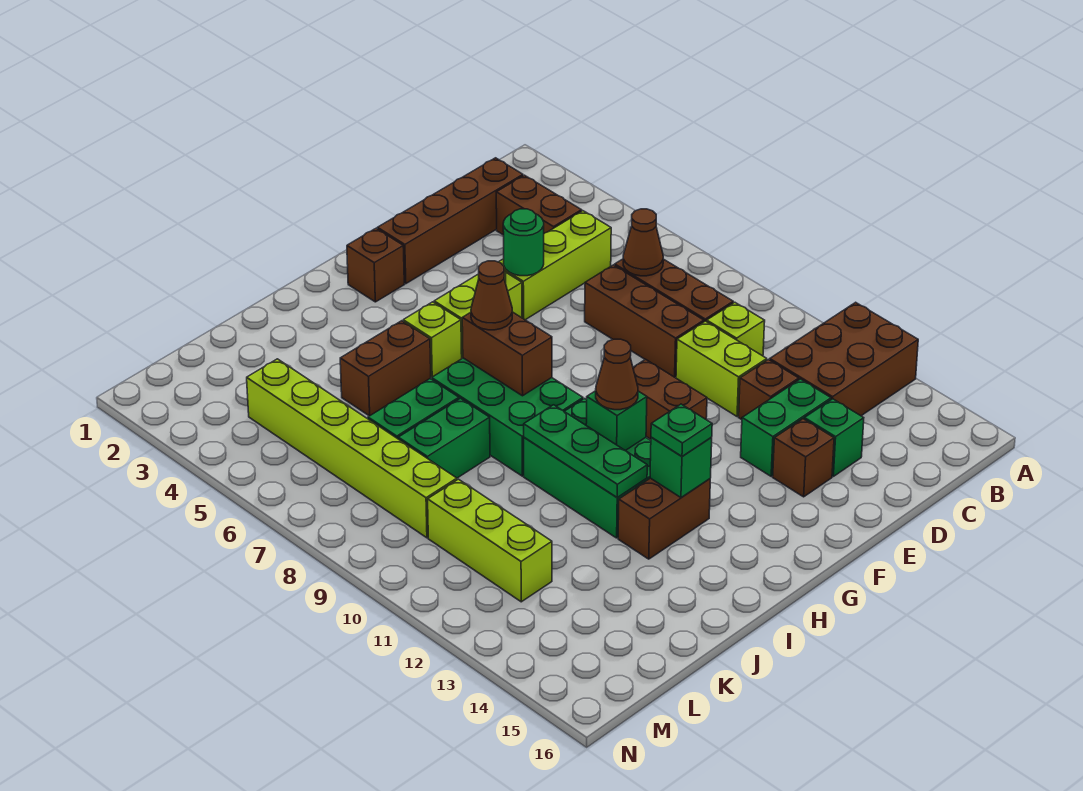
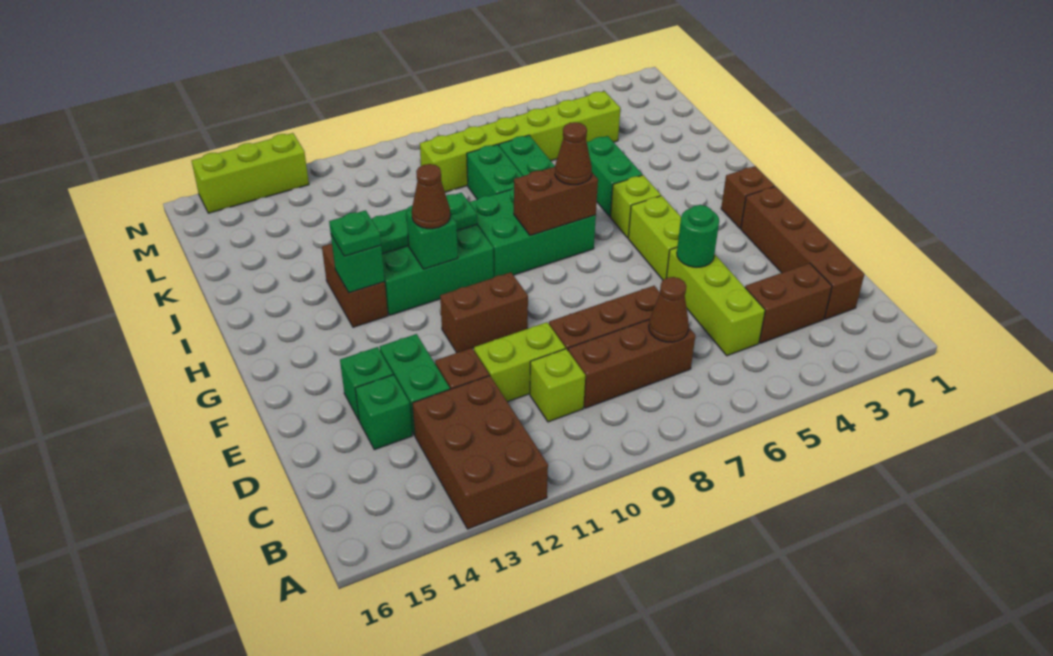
brown brick E14 level 1 -> green brick E14 level 1
brown brick I5:J5 level 1 -> green brick I5:J5 level 1
lime brick L10:L12 level 1 -> lime brick N13:N15 level 1

